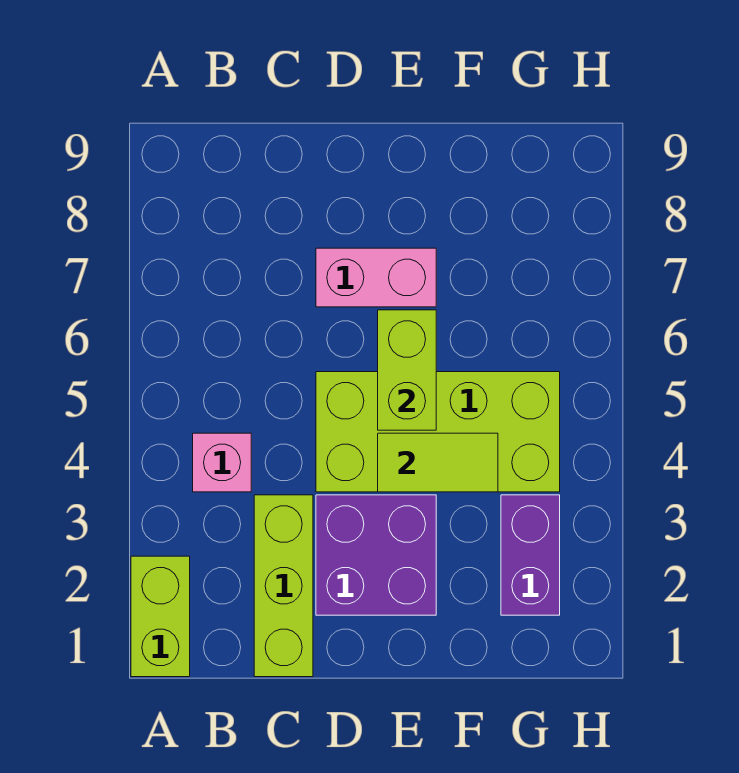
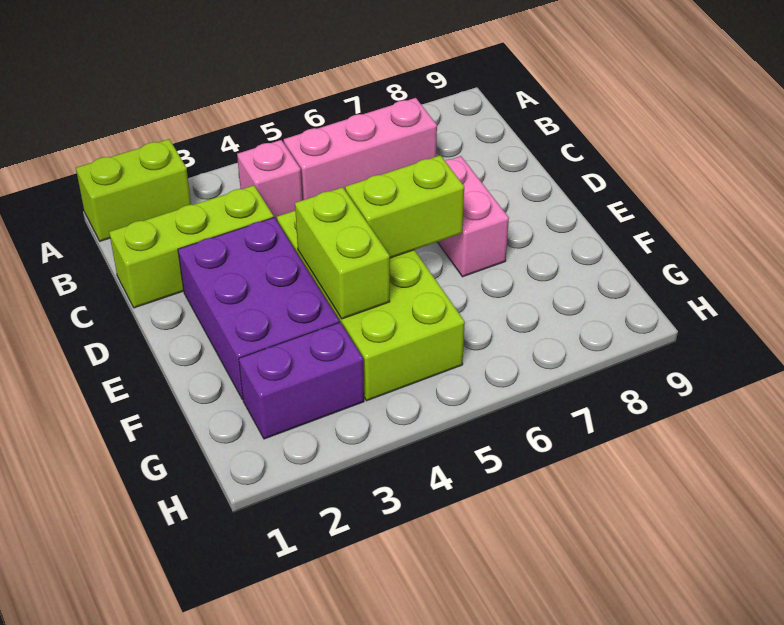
none -> pink brick B5:B7 level 1
purple brick D2:E3 level 1 -> purple brick D2:F3 level 1
lime tile E4:F4 level 2 -> lime brick E4:F4 level 2

